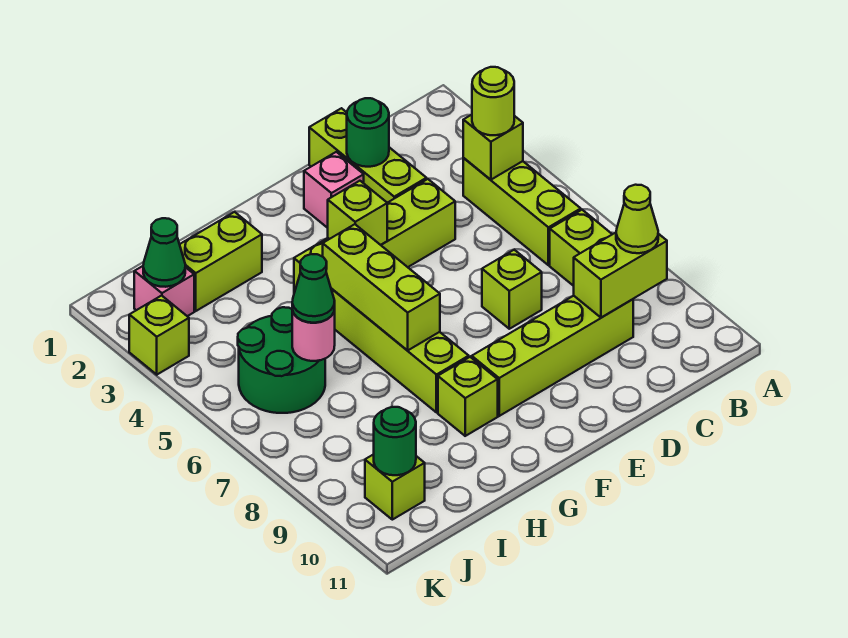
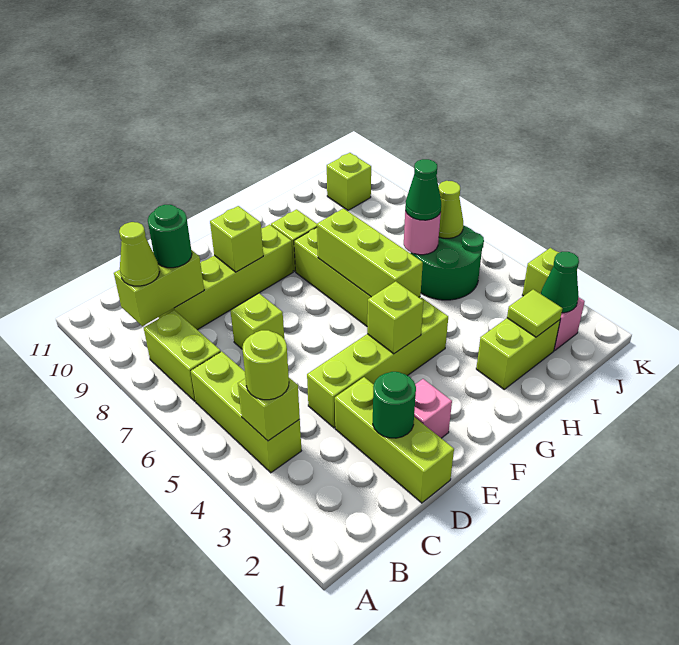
none -> lime brick E9 level 2
none -> lime tile I2 level 2
none -> lime cone J6 level 2
green round brick J10 level 2 -> green round brick C9 level 3

